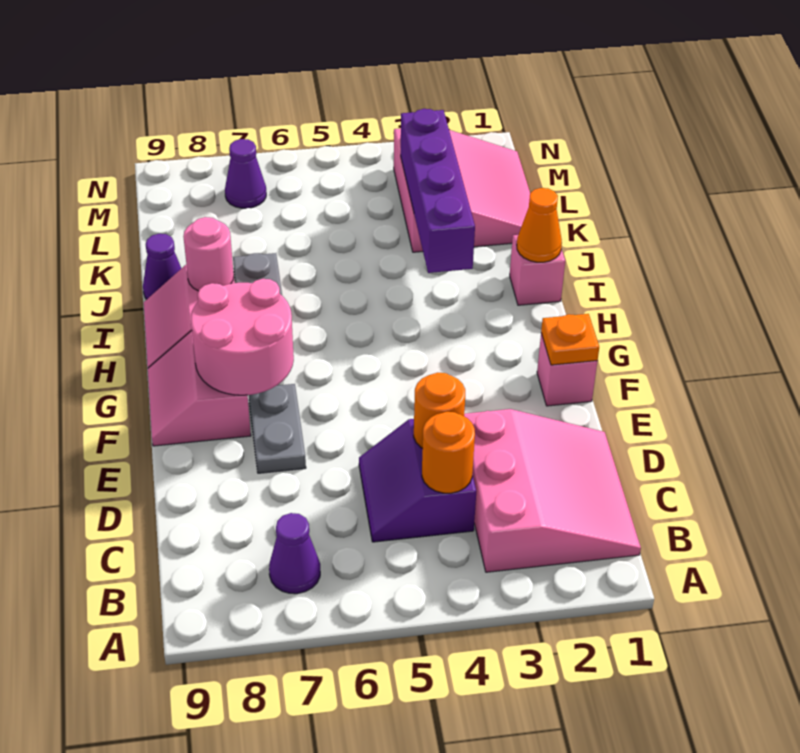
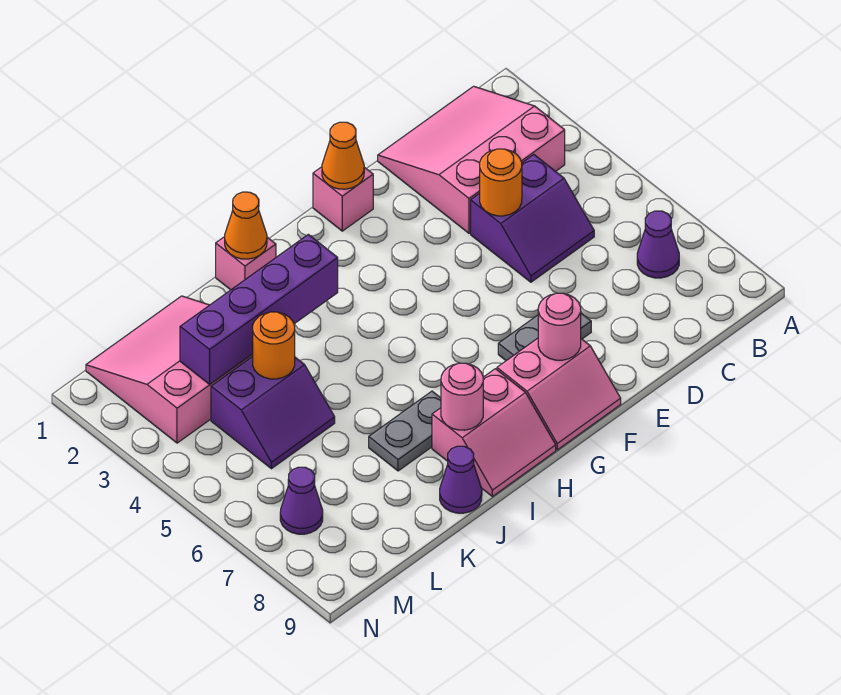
orange round brick C4 level 2 -> orange round brick K4 level 2
orange plate F1 level 2 -> orange cone F1 level 2
pink round brick F7:G8 level 2 -> pink round brick F8 level 2
none -> purple slope K4:L5 level 1 top 4

